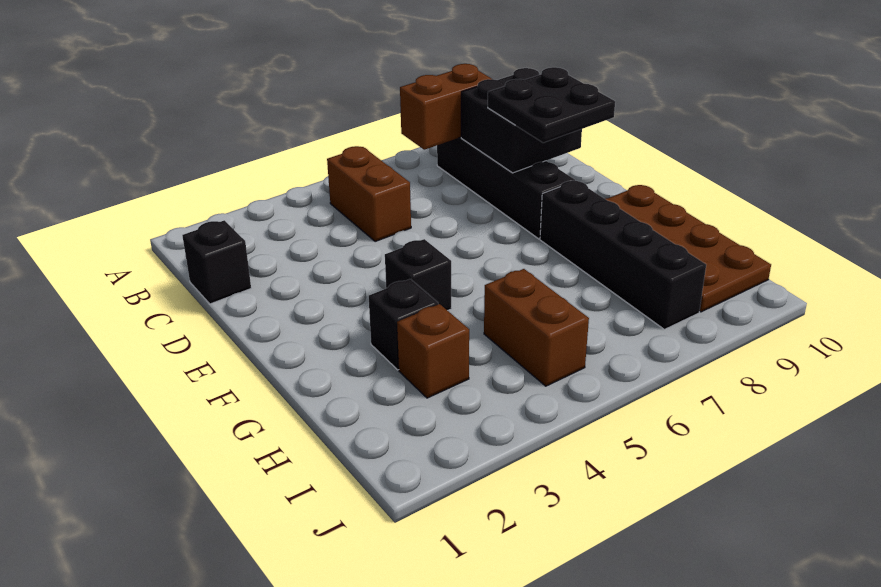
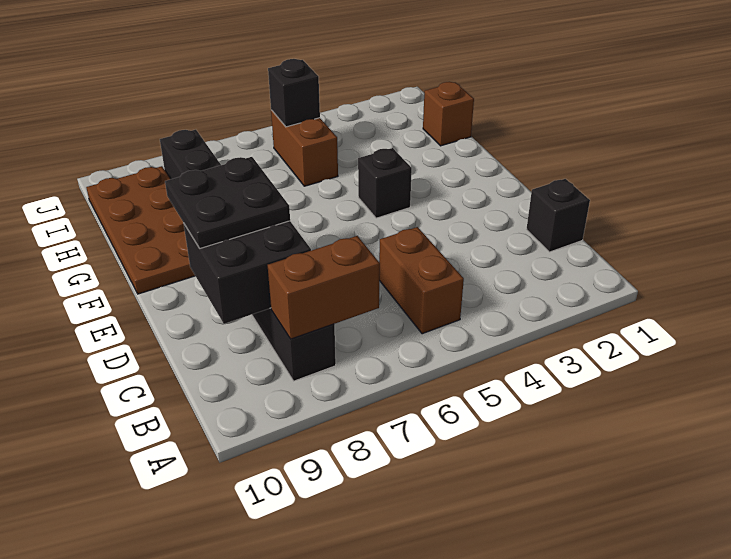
black brick G3 level 1 -> black brick I5 level 2
brown brick H3 level 1 -> brown brick H1 level 1

